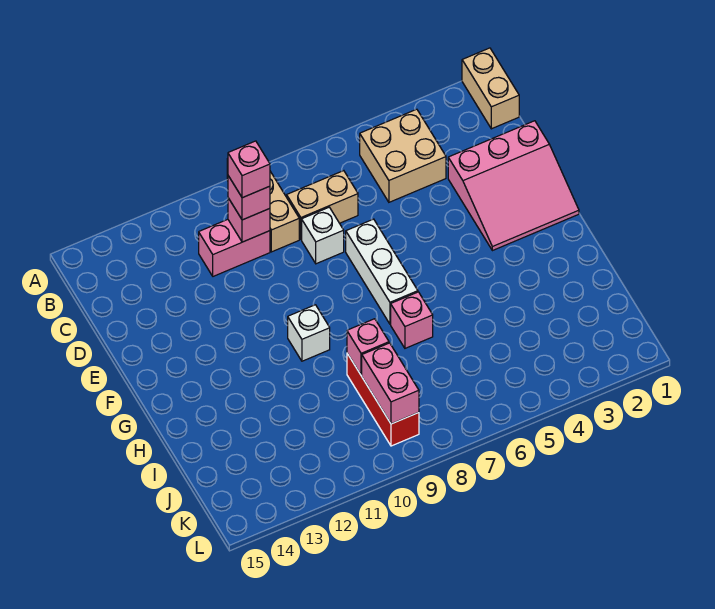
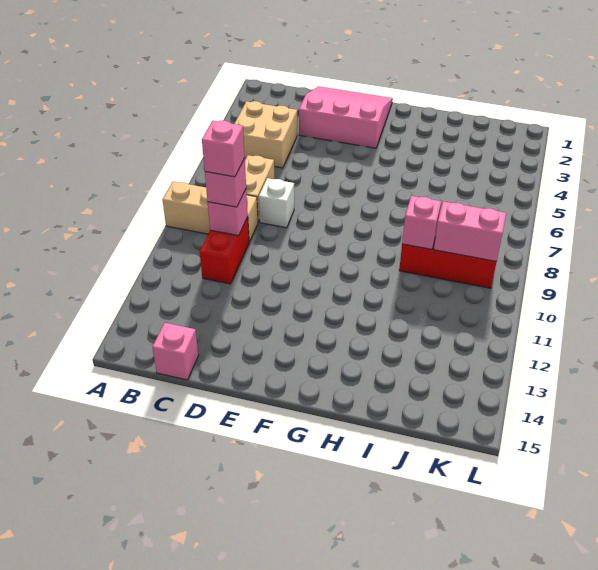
tan brick A1:B1 level 1 -> none
pink brick C10:C11 level 1 -> red brick C10:C11 level 1
pink slope D1:F3 level 1 top D -> pink slope D1:F3 level 1 top 3
white brick E7:G7 level 1 -> none
white brick G10 level 1 -> none
pink brick H7 level 1 -> pink brick C15 level 1

